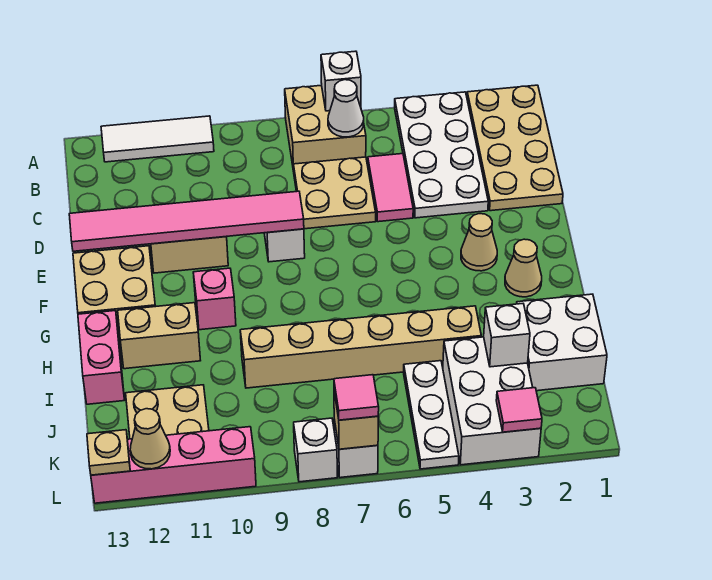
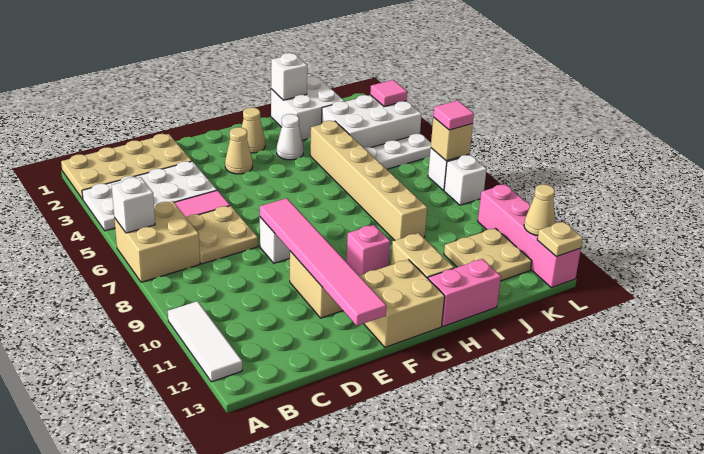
white cone B6 level 2 -> white cone H3 level 1
white brick J3 level 2 -> white brick I1 level 2

